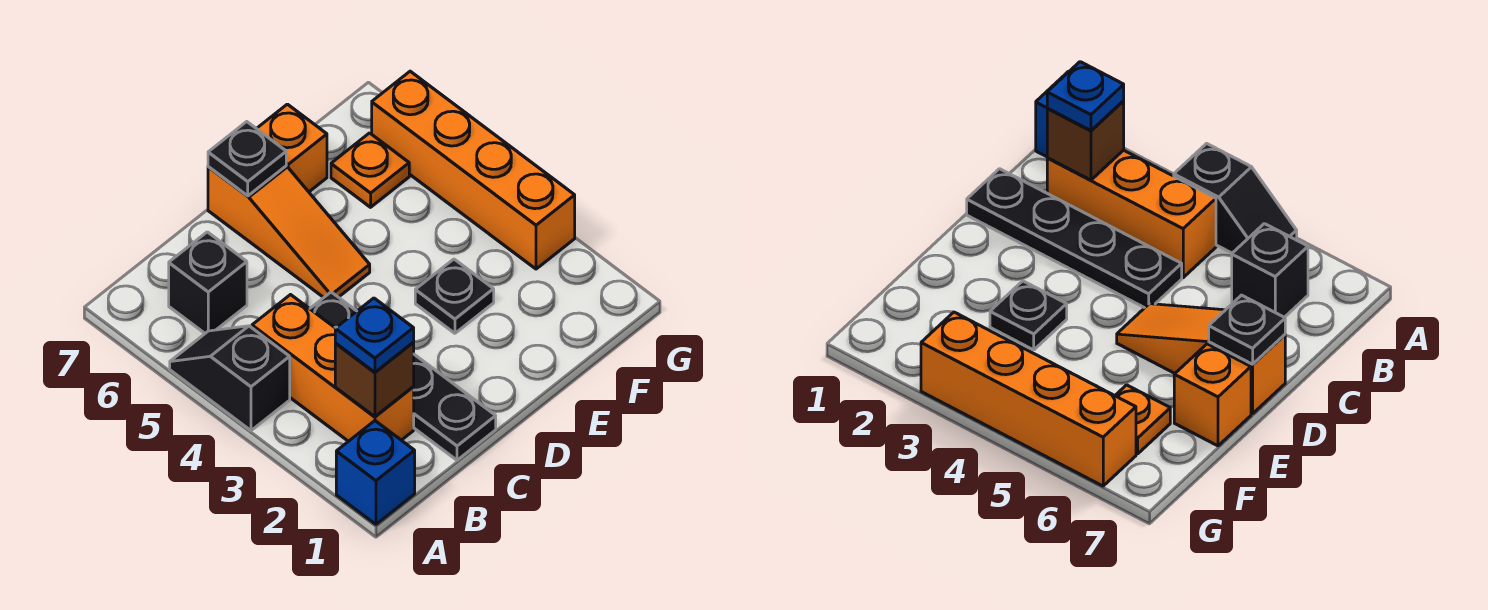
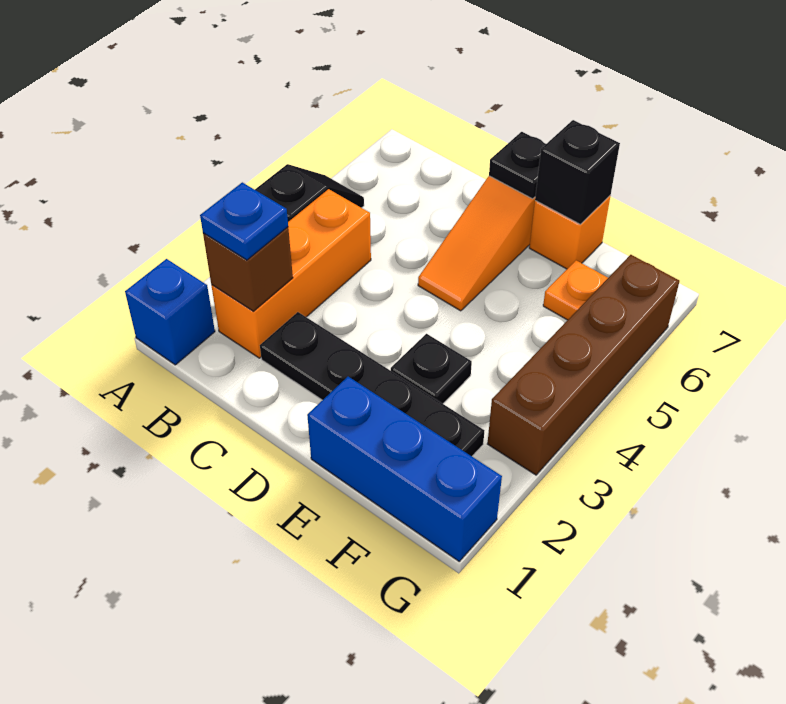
black brick B6 level 1 -> black brick E7 level 2
black plate C1:C4 level 1 -> black plate C2:F2 level 1
none -> blue brick E1:G1 level 1
orange brick G3:G6 level 1 -> brown brick G3:G6 level 1

